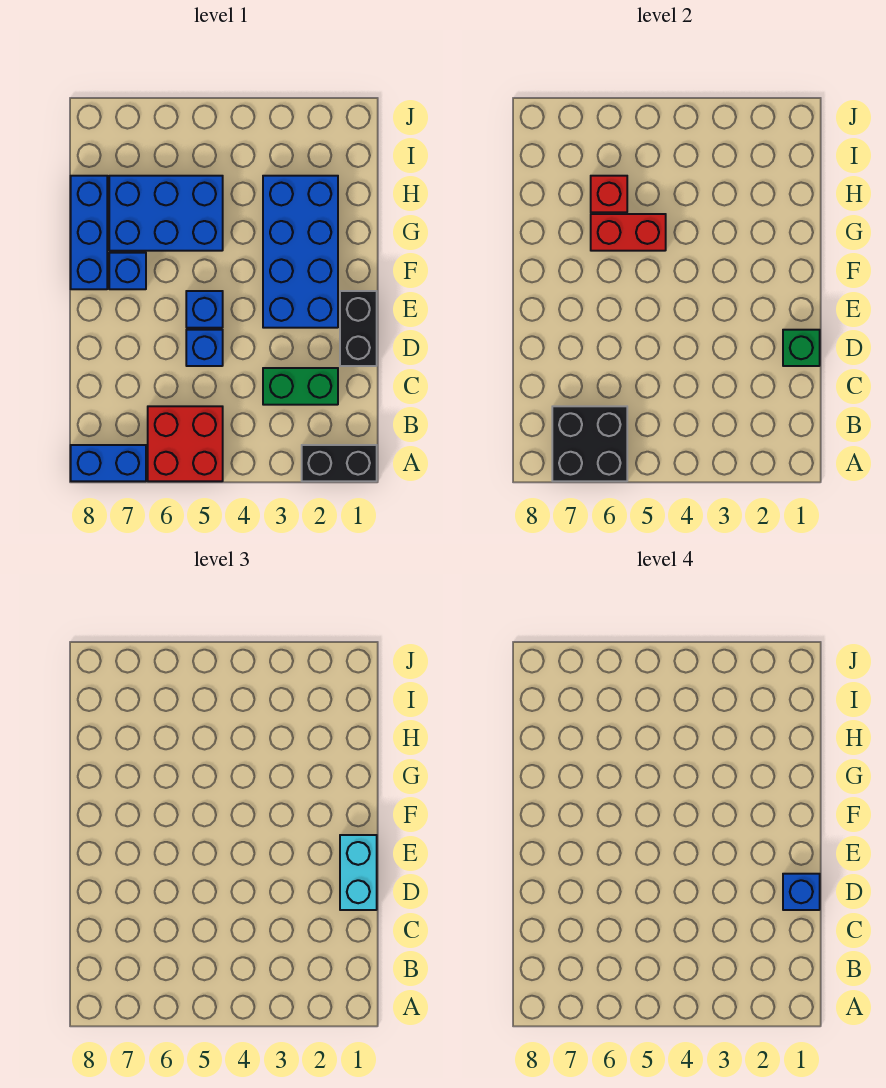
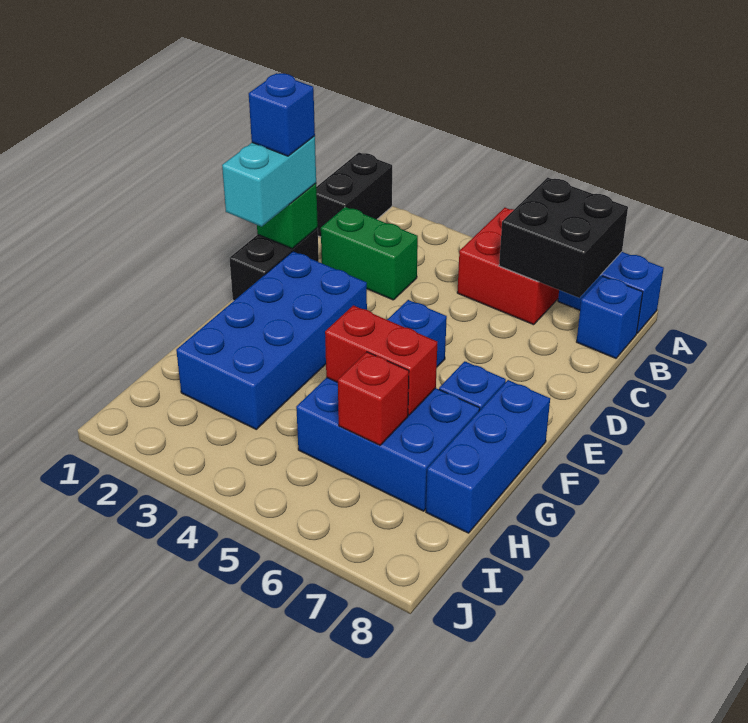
black brick A1:A2 level 1 -> black brick A1:B1 level 1
blue brick D5 level 1 -> blue brick B8 level 1

